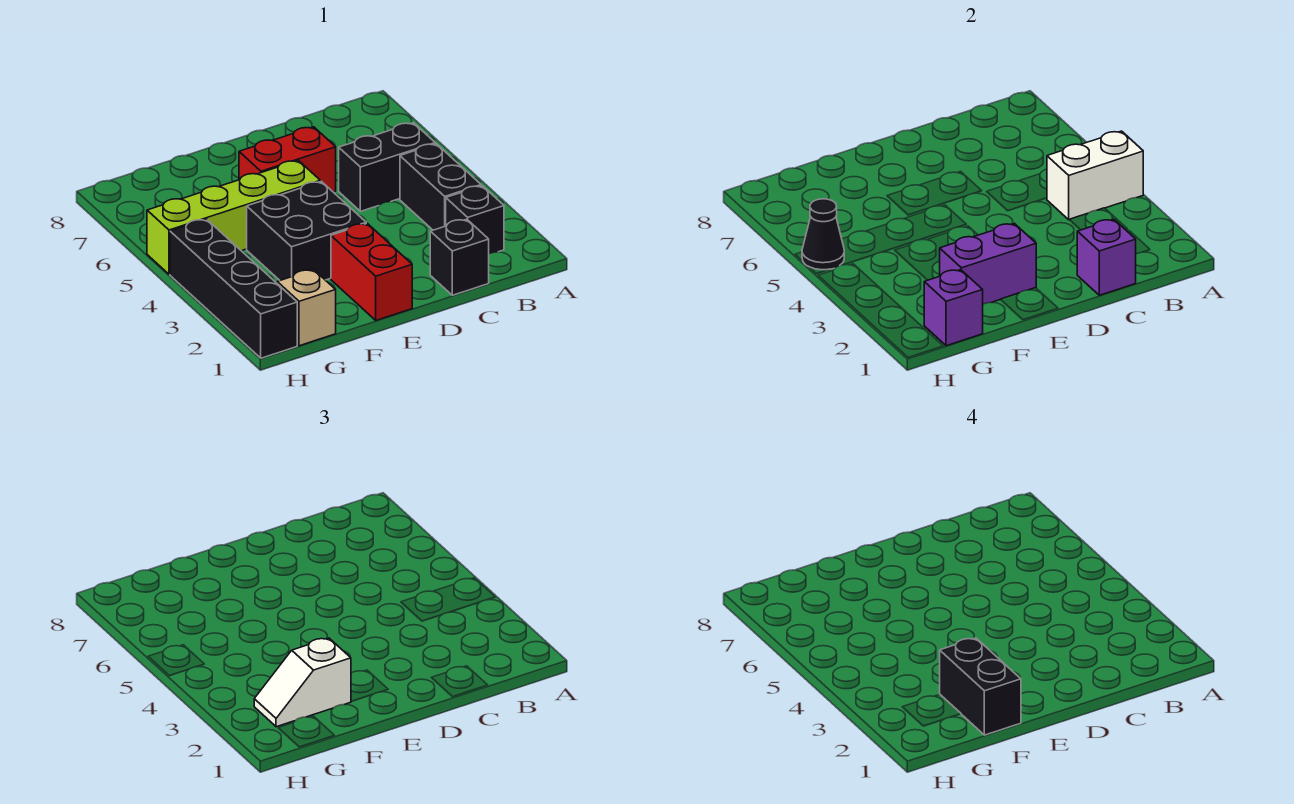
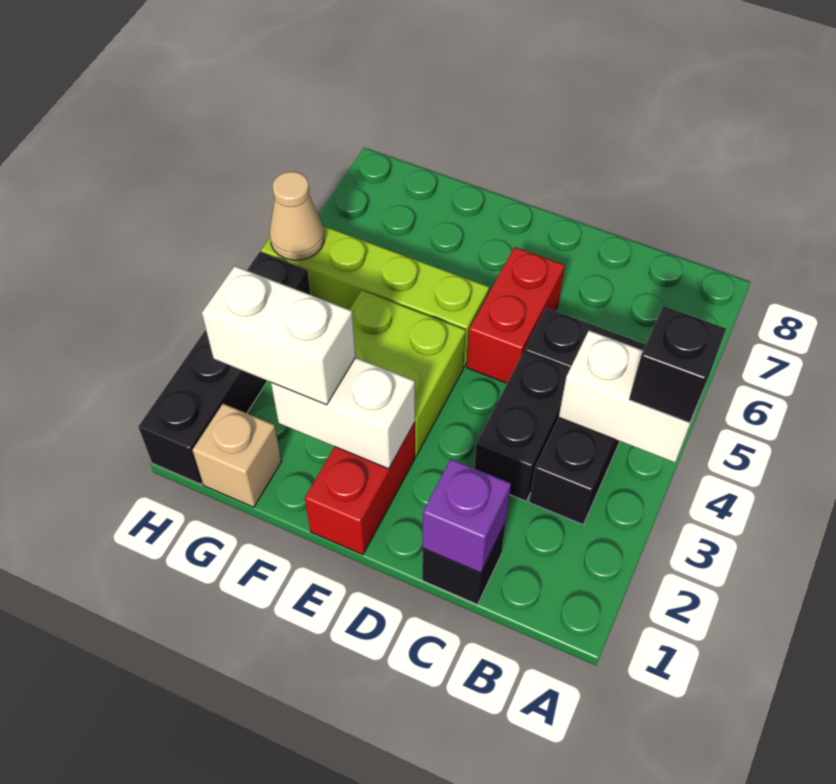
black brick B2 level 1 -> black brick A4 level 3
red brick D6:E6 level 1 -> red brick D5:D6 level 1
purple brick E2:F2 level 2 -> white brick E2:F2 level 2
black brick E3:F4 level 1 -> lime brick E3:F4 level 1
black brick F1:F2 level 4 -> black brick C3:C4 level 1
white slope F2:G2 level 3 top F -> white brick F2:G2 level 3
purple brick G1 level 2 -> none
black cone H5 level 2 -> tan cone H5 level 2

